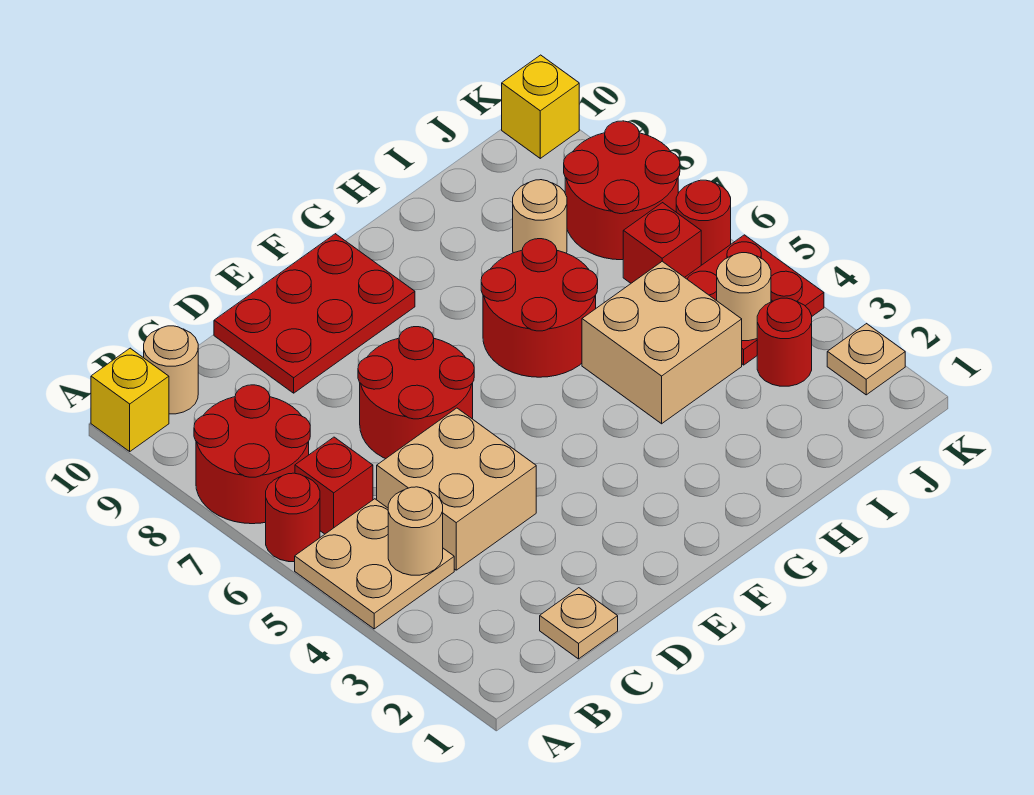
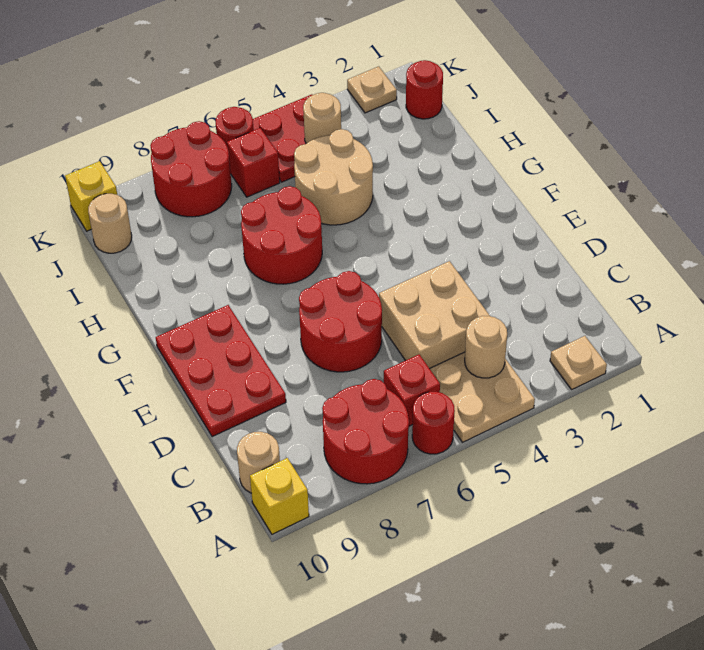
tan plate C1 level 1 -> tan plate A2 level 1
tan brick H4:I5 level 1 -> tan round brick H4:I5 level 1
tan round brick I8 level 1 -> tan round brick J10 level 1
red round brick J3 level 1 -> red round brick J1 level 1

